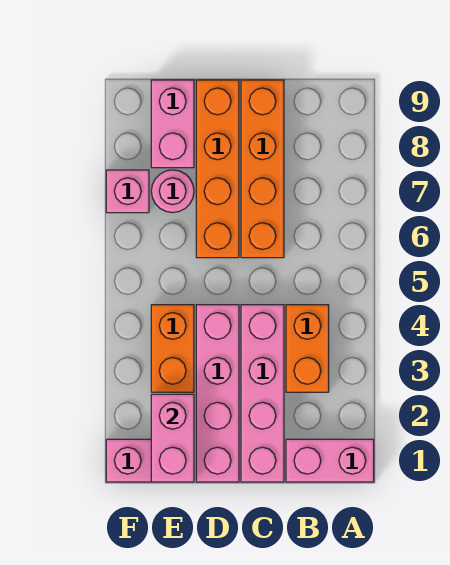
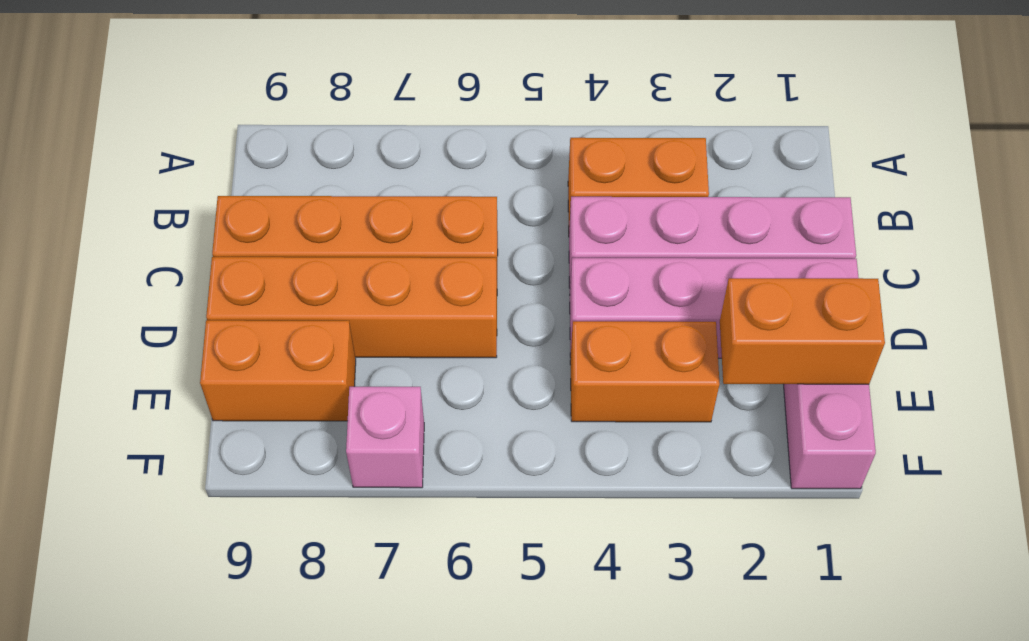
pink brick A1:B1 level 1 -> none
pink brick E1:E2 level 2 -> orange brick E1:E2 level 2
pink round brick E7 level 1 -> none
pink brick E8:E9 level 1 -> orange brick E8:E9 level 1

